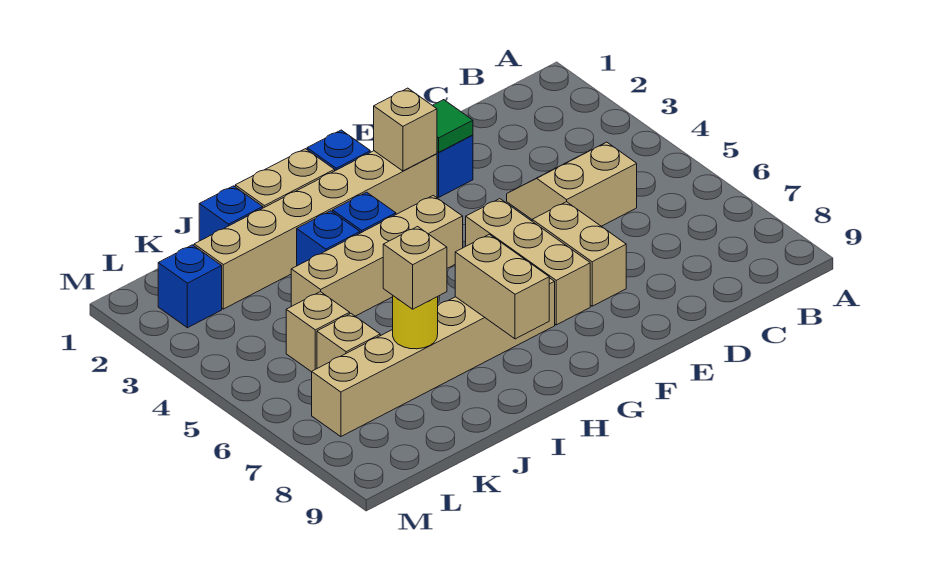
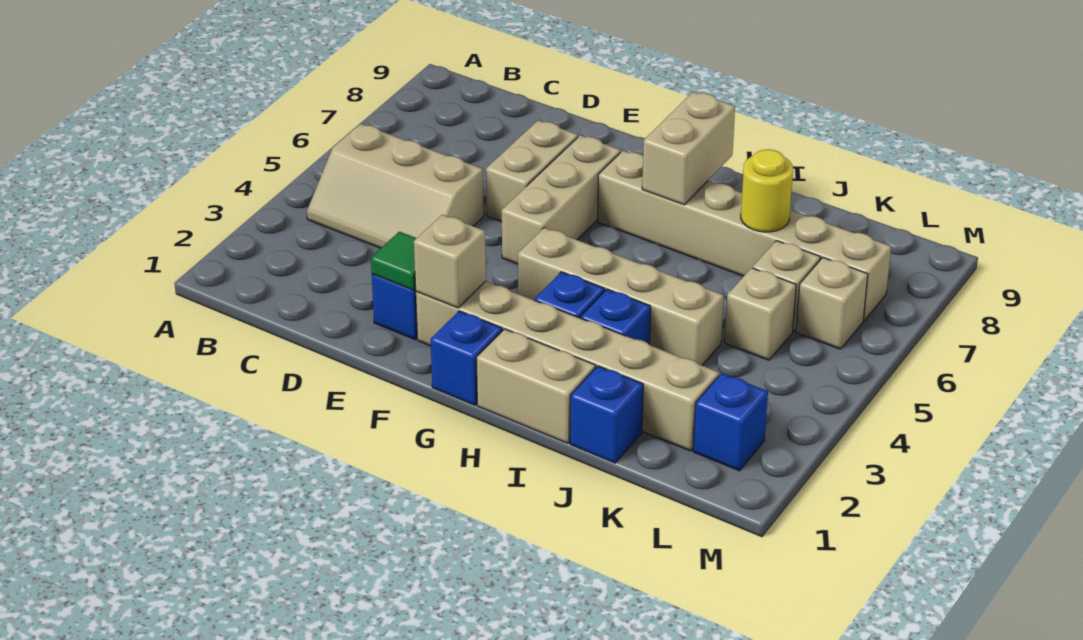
tan slope C4:D5 level 1 top 5 -> tan slope B4:D5 level 1 top 5
tan brick J7 level 3 -> tan brick L6 level 1

